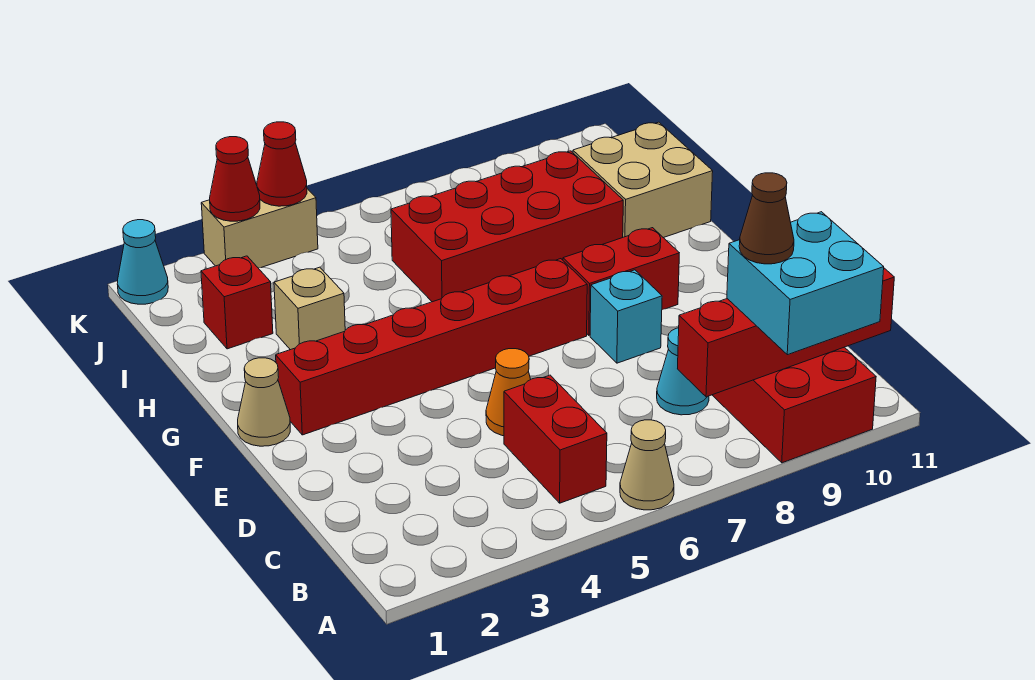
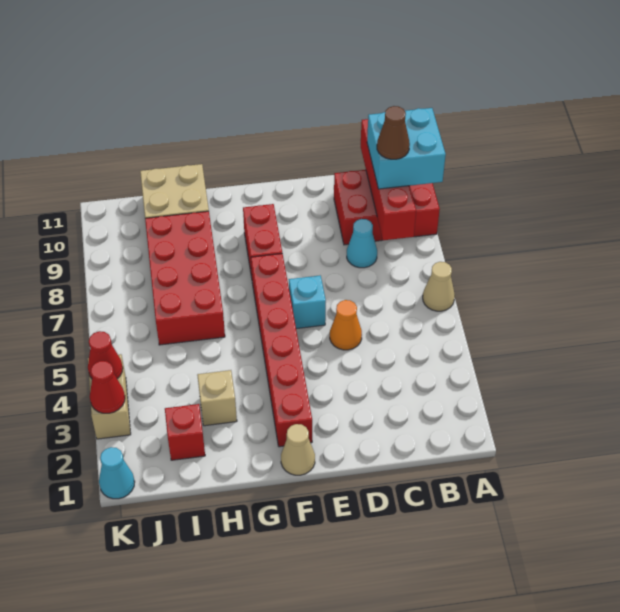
red brick B5:C5 level 1 -> none
cyan brick E8 level 1 -> cyan brick E6 level 1

